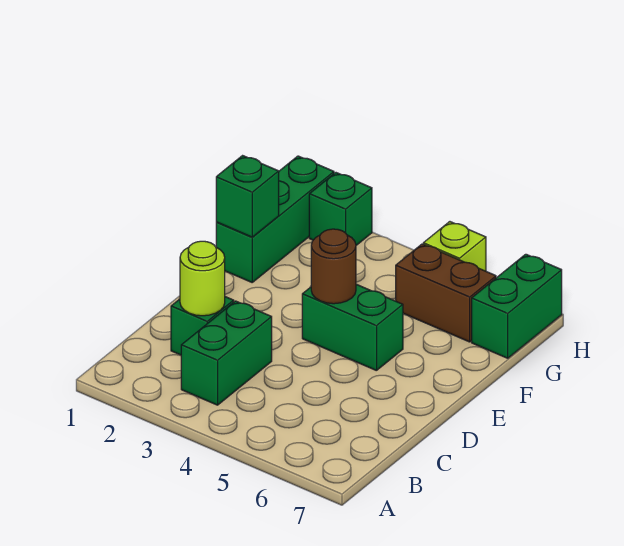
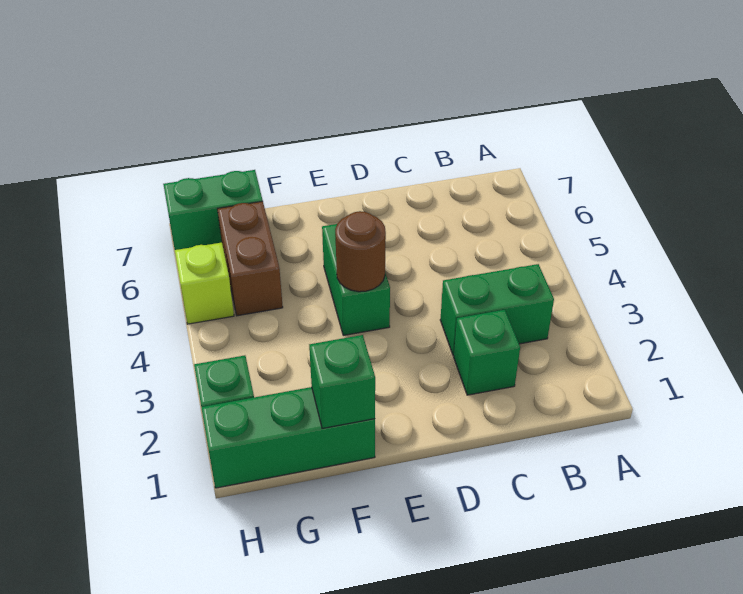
lime round brick C2 level 2 -> none

